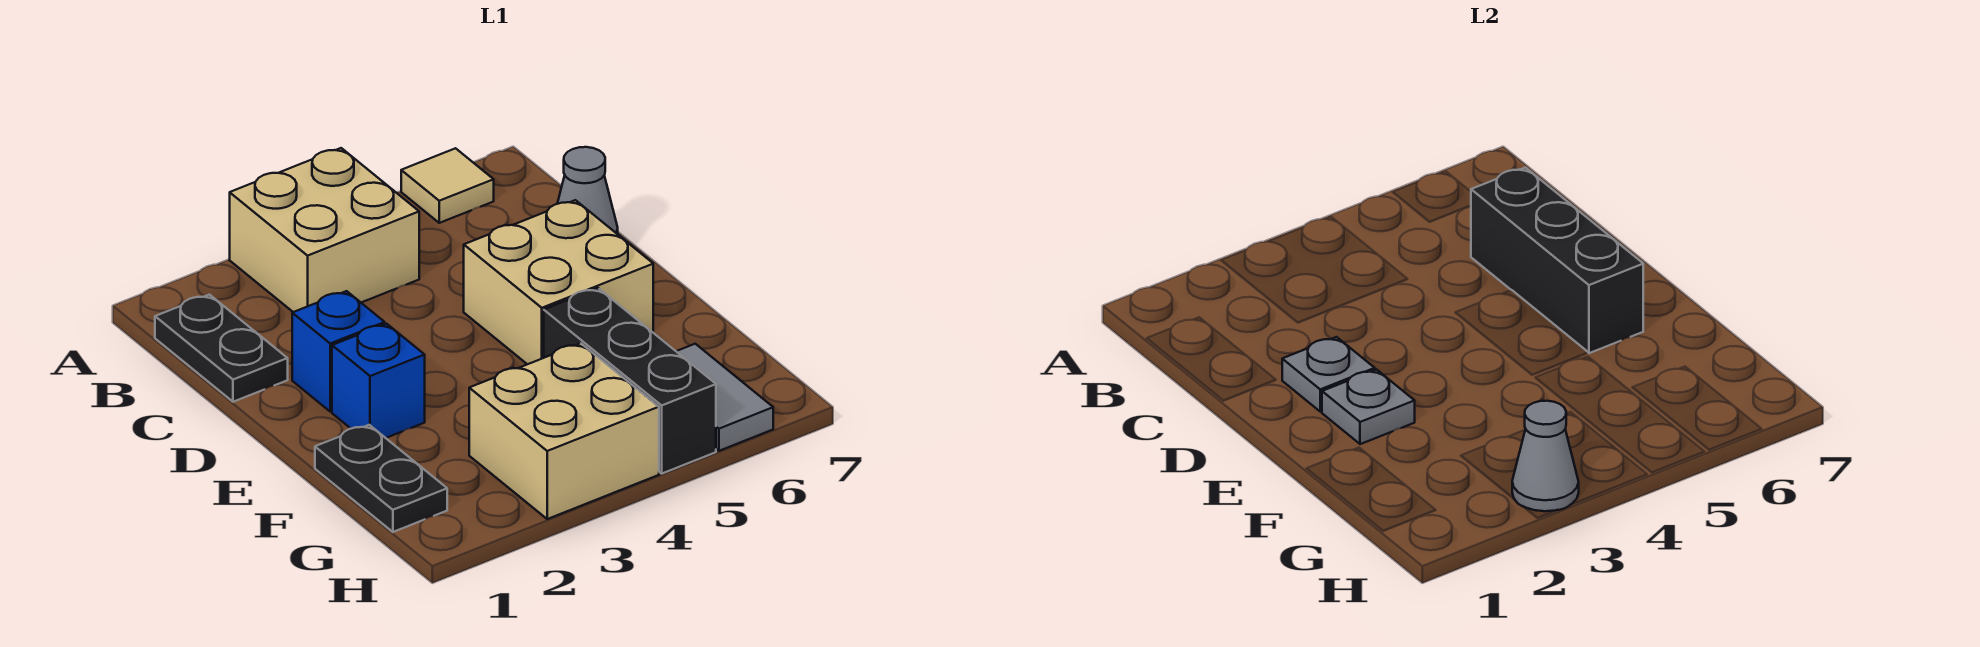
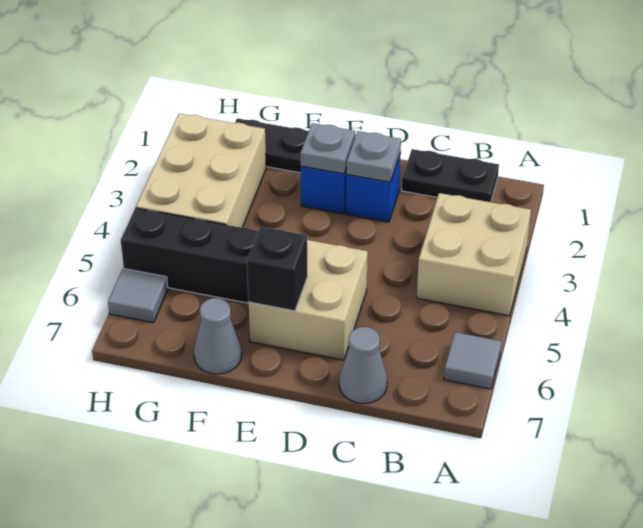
tan tile A6 level 1 -> grey tile A6 level 1
black brick C6:E6 level 2 -> black brick E6 level 2
tan brick G3:H4 level 1 -> tan brick G2:H4 level 1
grey tile G6:H6 level 1 -> grey tile H6 level 1
grey cone H3 level 2 -> grey cone F7 level 1

